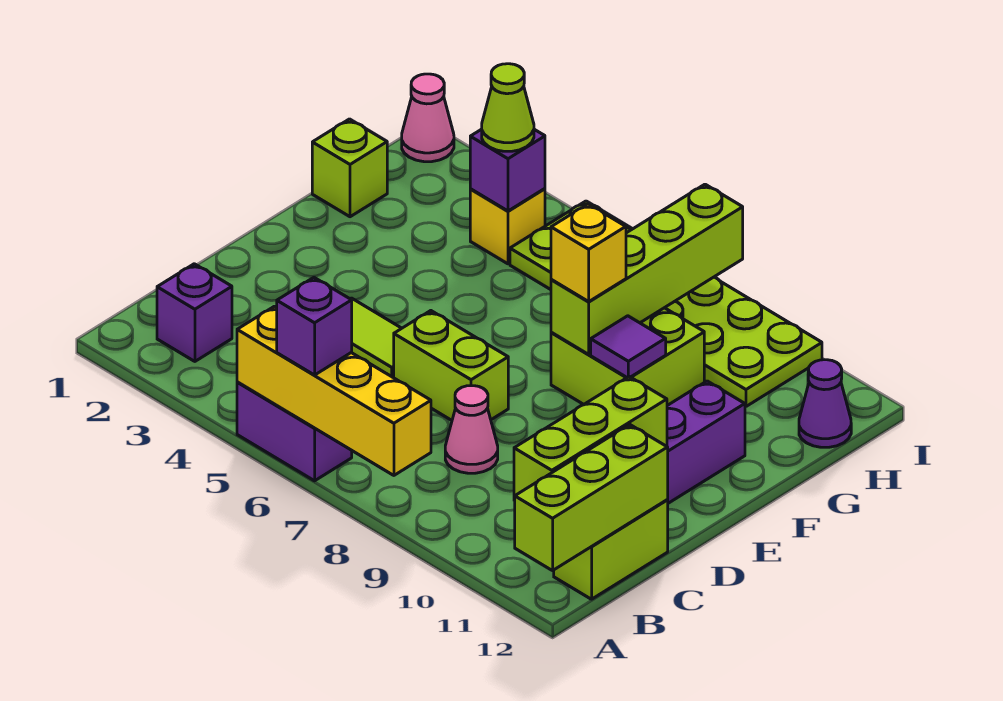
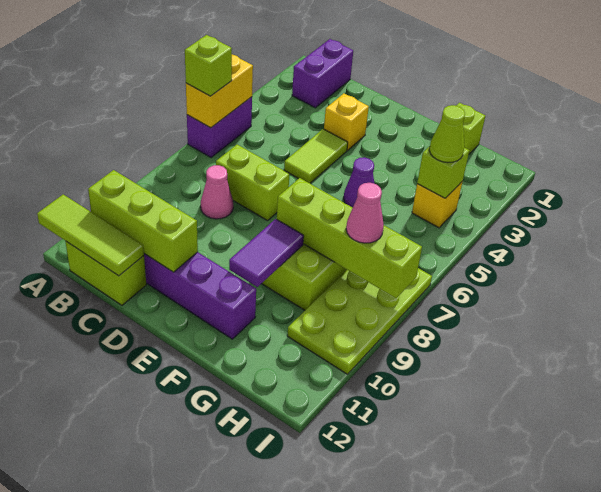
yellow brick A5:A8 level 2 -> yellow brick A5:A6 level 2
purple brick A6 level 3 -> lime brick A6 level 3
lime brick A12:C12 level 2 -> lime tile A12:C12 level 2
purple brick B2 level 1 -> purple brick B1:B2 level 1
lime brick D6:D7 level 1 -> lime brick C7:D7 level 1
yellow brick F8 level 3 -> yellow brick D3 level 1
purple tile F9 level 2 -> purple tile F9:F10 level 2
purple brick H4 level 2 -> lime brick H4 level 2
lime plate H5:I10 level 1 -> lime plate H7:I10 level 1
purple cone H12 level 1 -> purple cone F5 level 1
pink cone I1 level 1 -> pink cone H8 level 3

